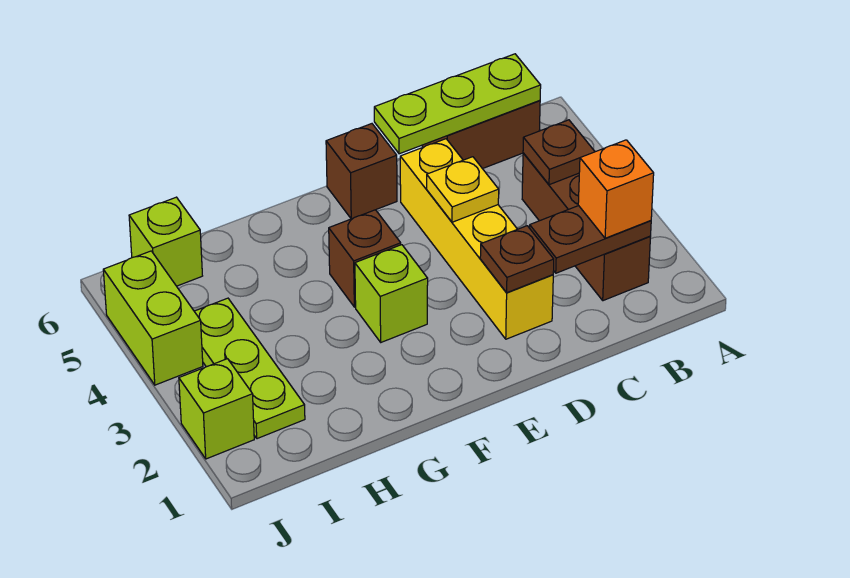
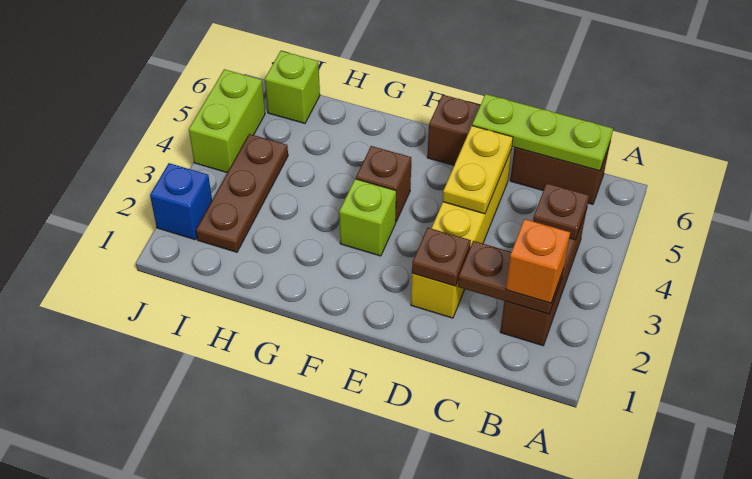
yellow plate D4 level 2 -> yellow plate D4:D5 level 2
lime plate I2:I4 level 1 -> brown plate I2:I4 level 1
lime brick J2 level 1 -> blue brick J2 level 1

